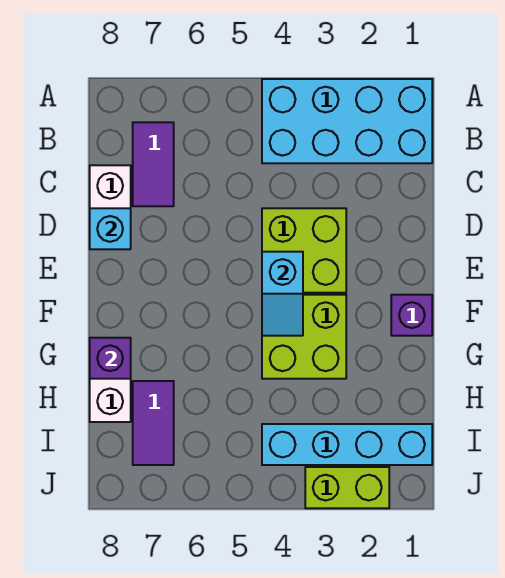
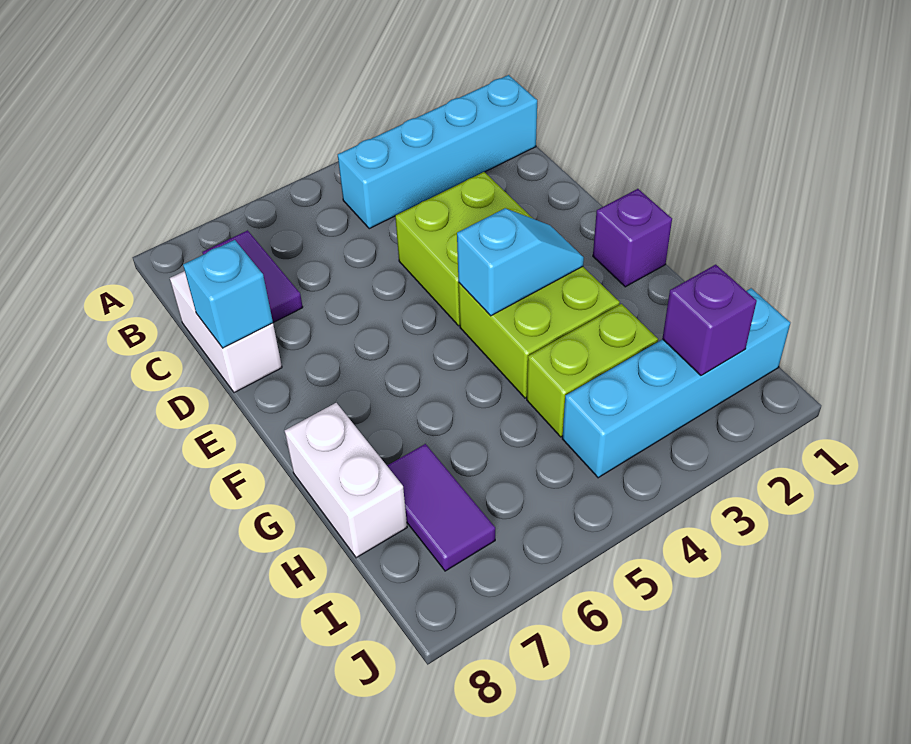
cyan brick A1:B4 level 1 -> cyan brick B1:B4 level 1
cyan slope E4:F4 level 2 top E -> cyan slope F3:F4 level 2 top 4
purple brick G8 level 2 -> purple brick I2 level 2
lime brick J2:J3 level 1 -> lime brick H3:H4 level 1

